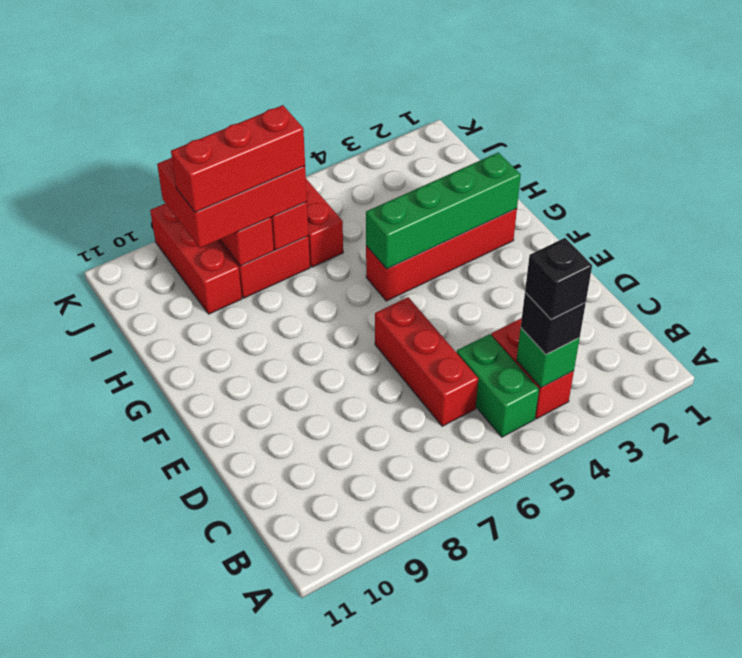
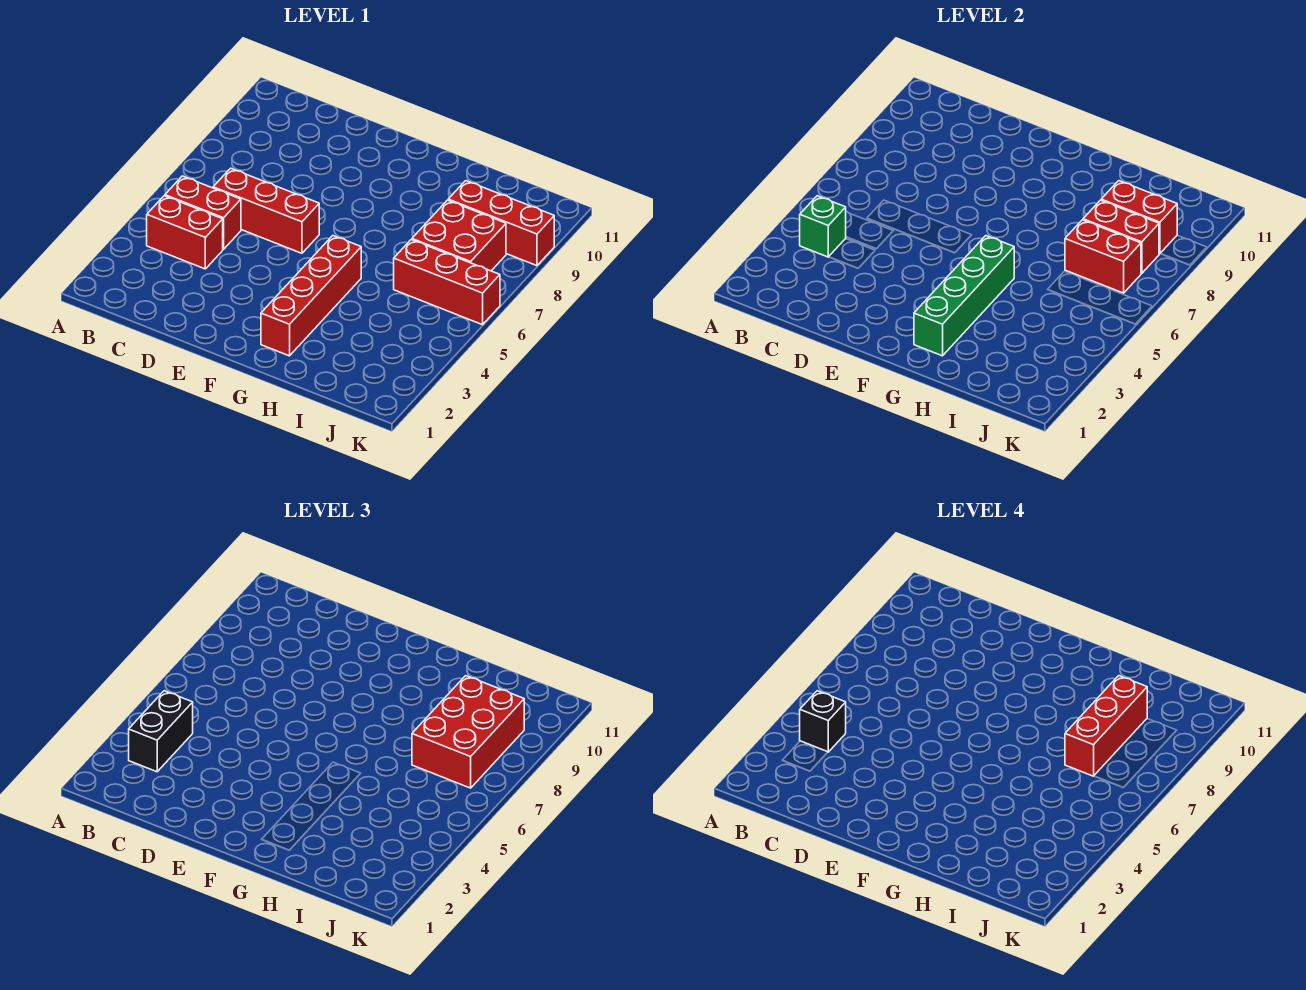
black brick B4 level 3 -> black brick B3:B4 level 3
green brick B5:C5 level 1 -> red brick B5:C5 level 1
none -> red brick I9:J9 level 2

